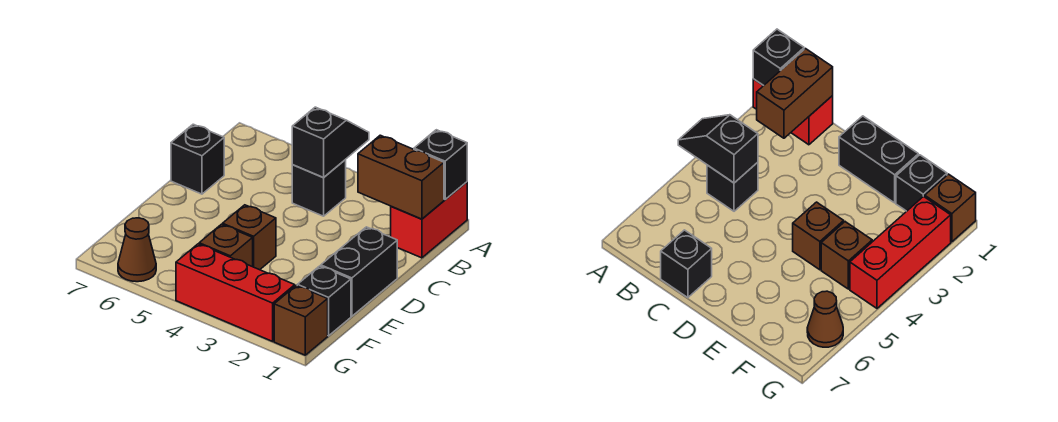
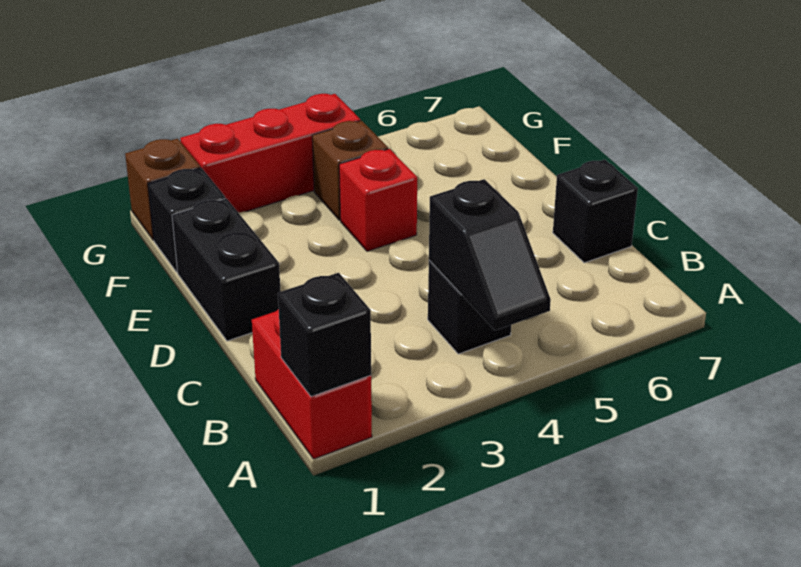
brown brick B1:B2 level 2 -> none
brown brick E4 level 1 -> red brick E4 level 1
brown cone G6 level 1 -> none

